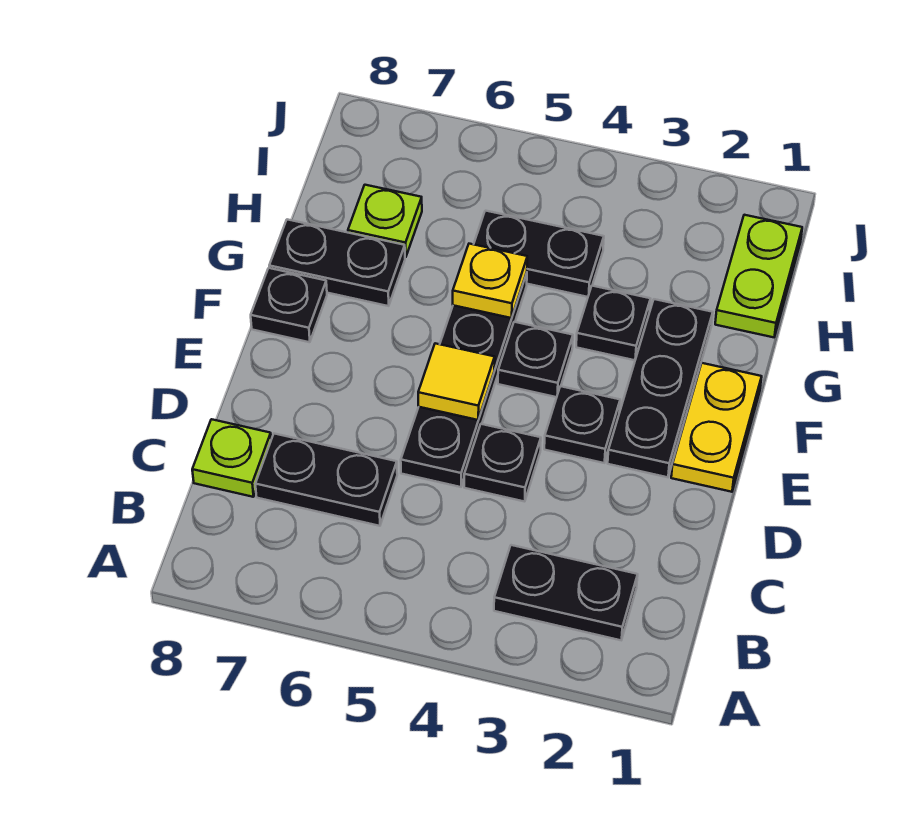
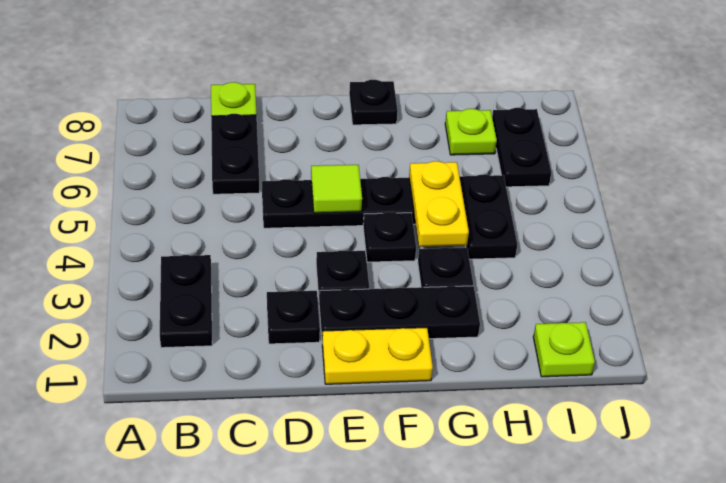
black plate D4 level 1 -> black plate D2 level 1
yellow tile E5 level 2 -> lime tile E5 level 2
yellow plate G5 level 2 -> yellow plate G4:G5 level 2
black plate G7:G8 level 1 -> black plate I6:I7 level 1
lime plate H1:I1 level 1 -> lime plate I1 level 1

